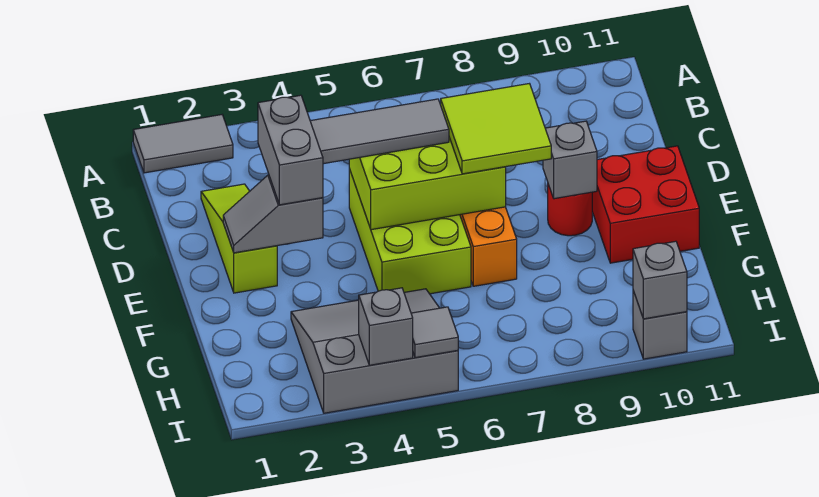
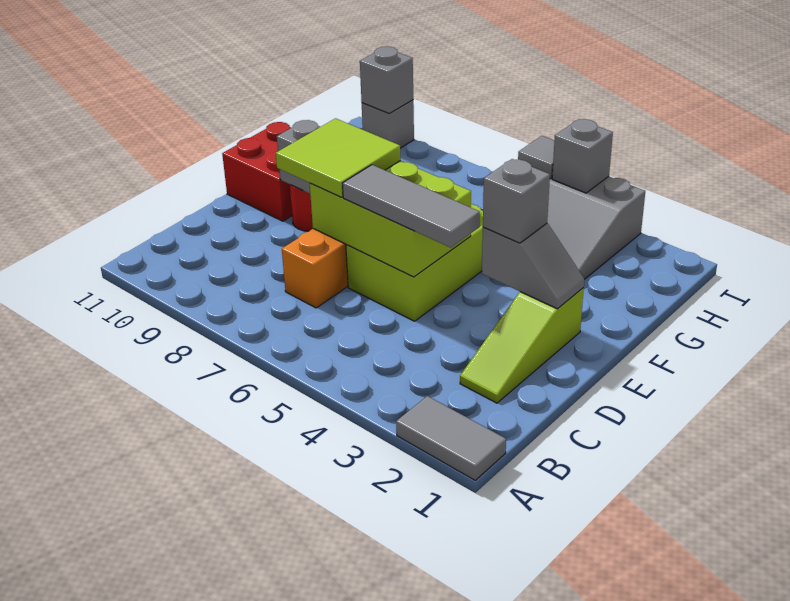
grey brick D3:E3 level 3 -> grey brick E3 level 3

